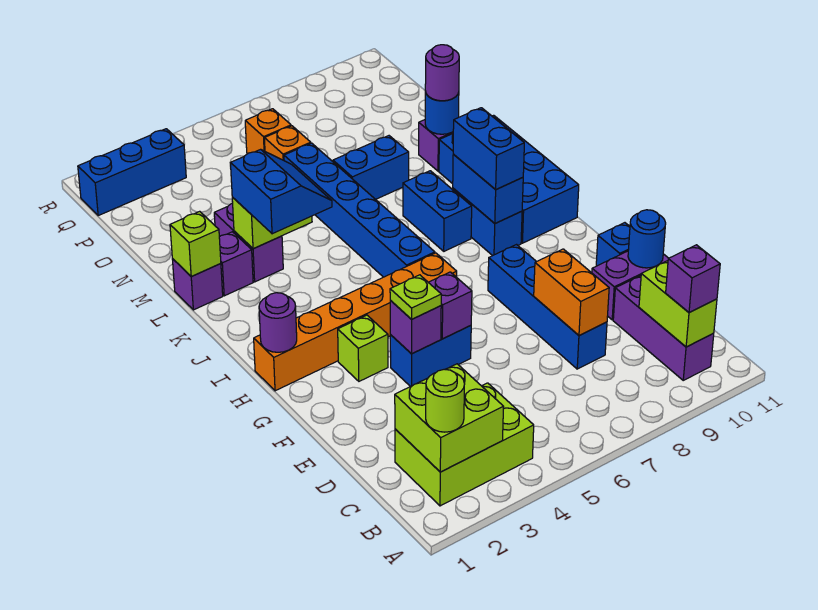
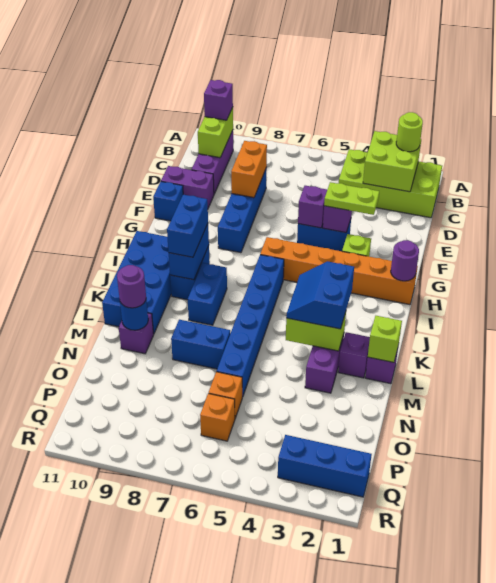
lime brick B2:C4 level 1 -> lime brick B1:C4 level 1
blue round brick E11 level 2 -> none
lime plate F4 level 3 -> lime plate F3:F4 level 3

